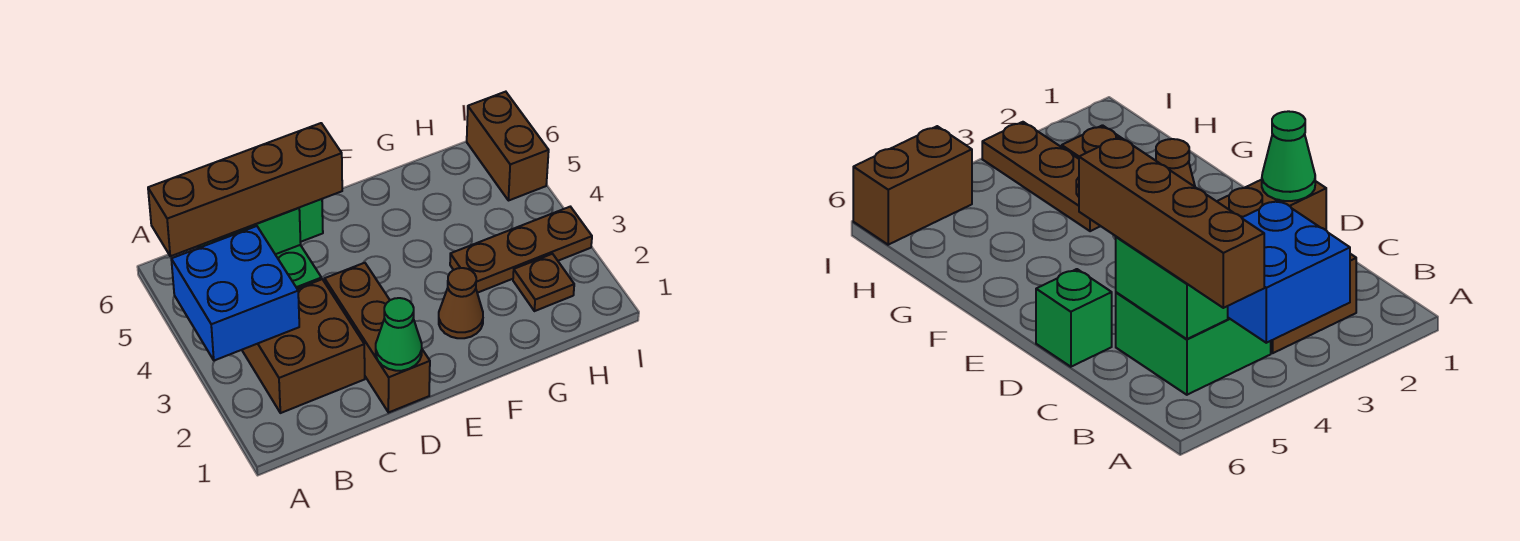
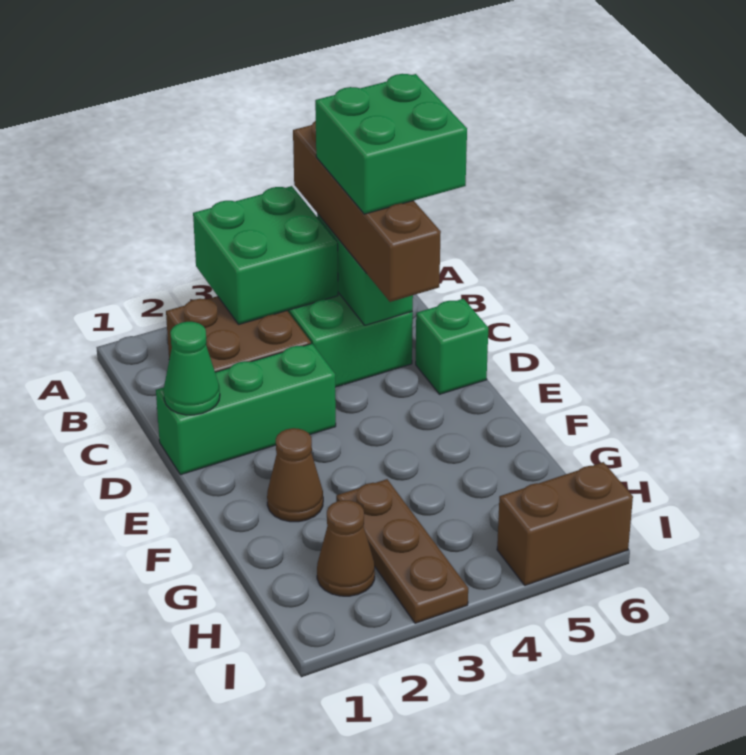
blue brick A3:B4 level 2 -> green brick A3:B4 level 2
none -> green brick B5:C6 level 4
brown brick D1:D3 level 1 -> green brick D1:D3 level 1
brown plate H2 level 1 -> brown cone H2 level 1

